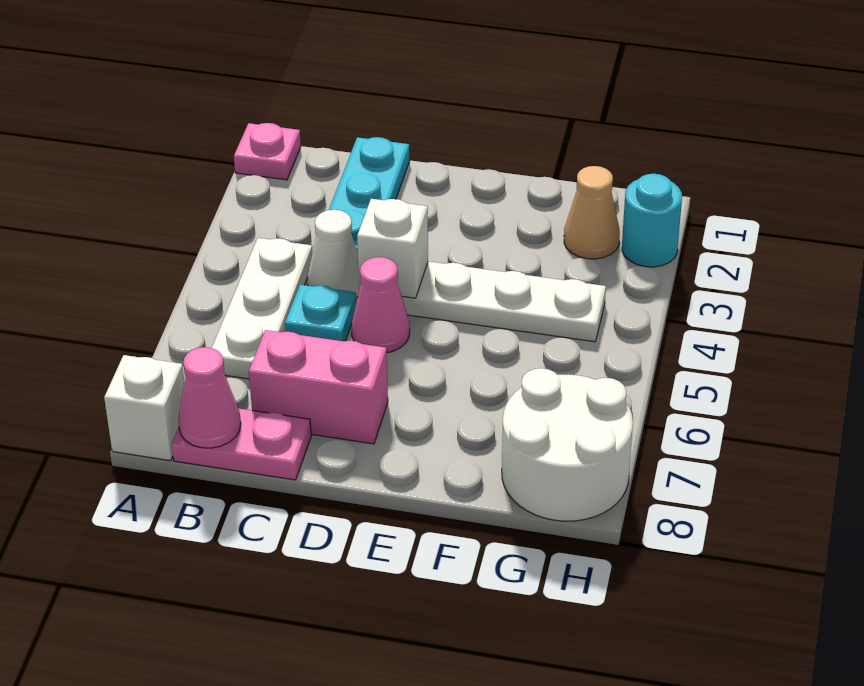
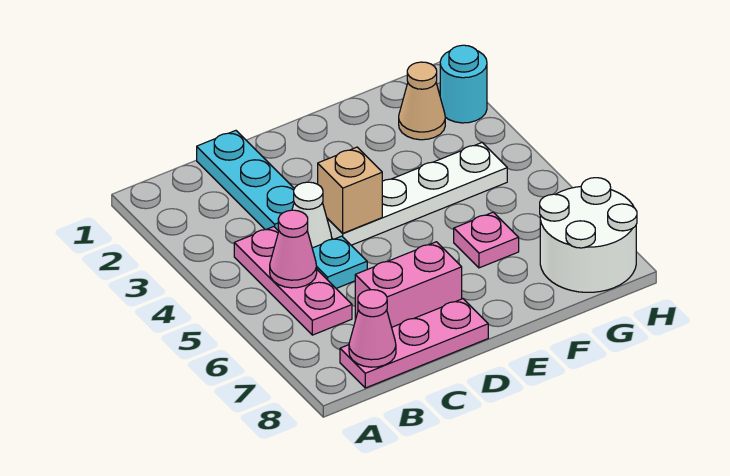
pink plate A1 level 1 -> pink plate F6 level 1
white brick A8 level 1 -> none
white plate B4:B6 level 1 -> pink plate B4:B6 level 1
pink plate B8:C8 level 1 -> pink plate B8:D8 level 1
white brick D4 level 2 -> tan brick D4 level 2
pink cone D5 level 1 -> pink cone B5 level 2

